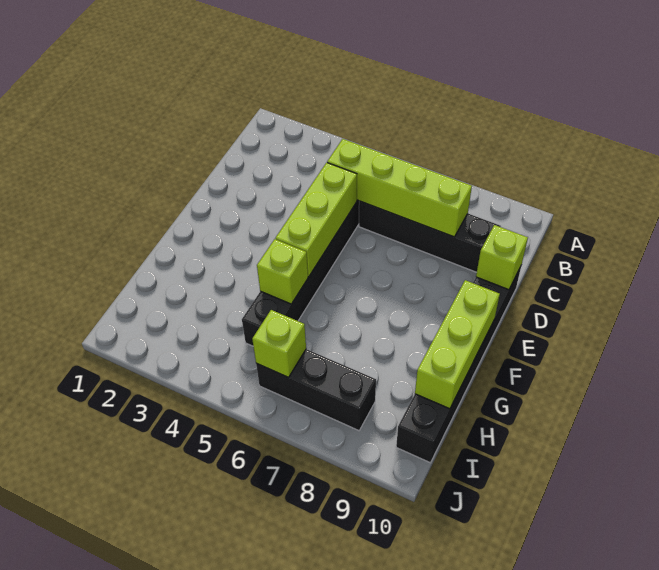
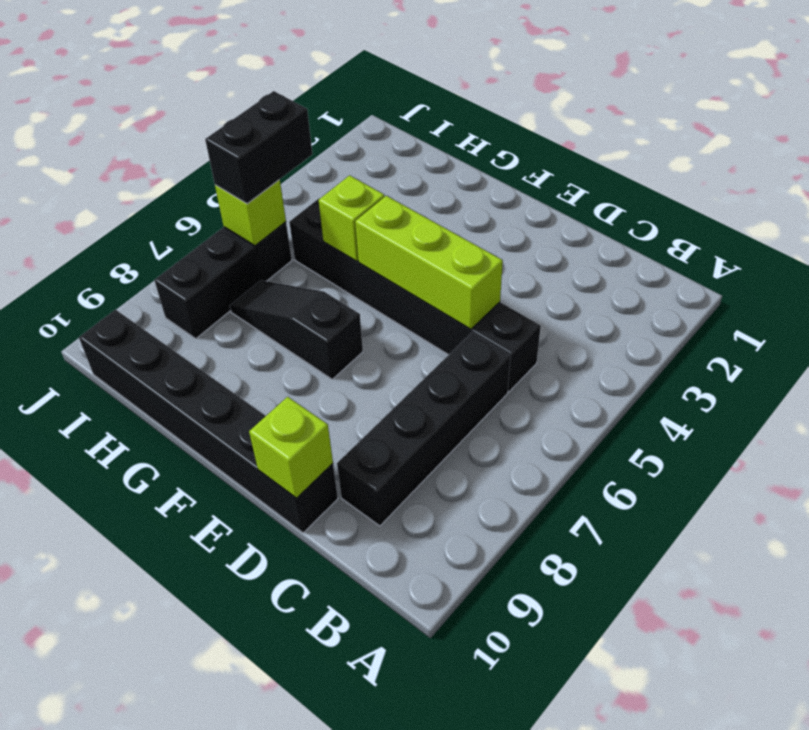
lime brick C5:C8 level 2 -> none
none -> black slope F7:H7 level 1 top F
lime brick F10:H10 level 2 -> none
none -> black brick I5:I6 level 3

